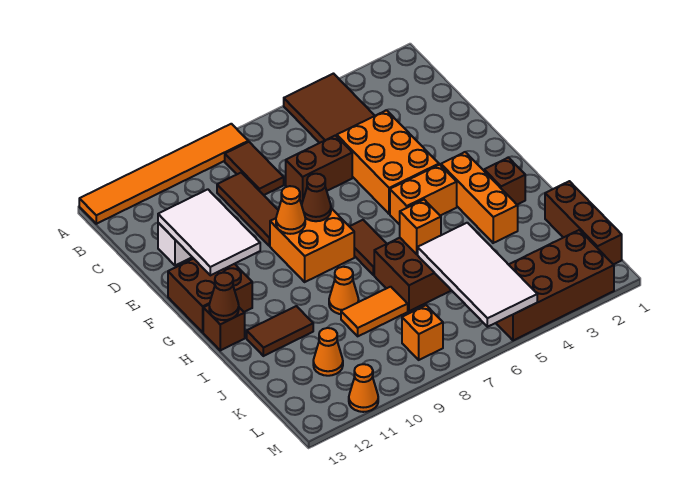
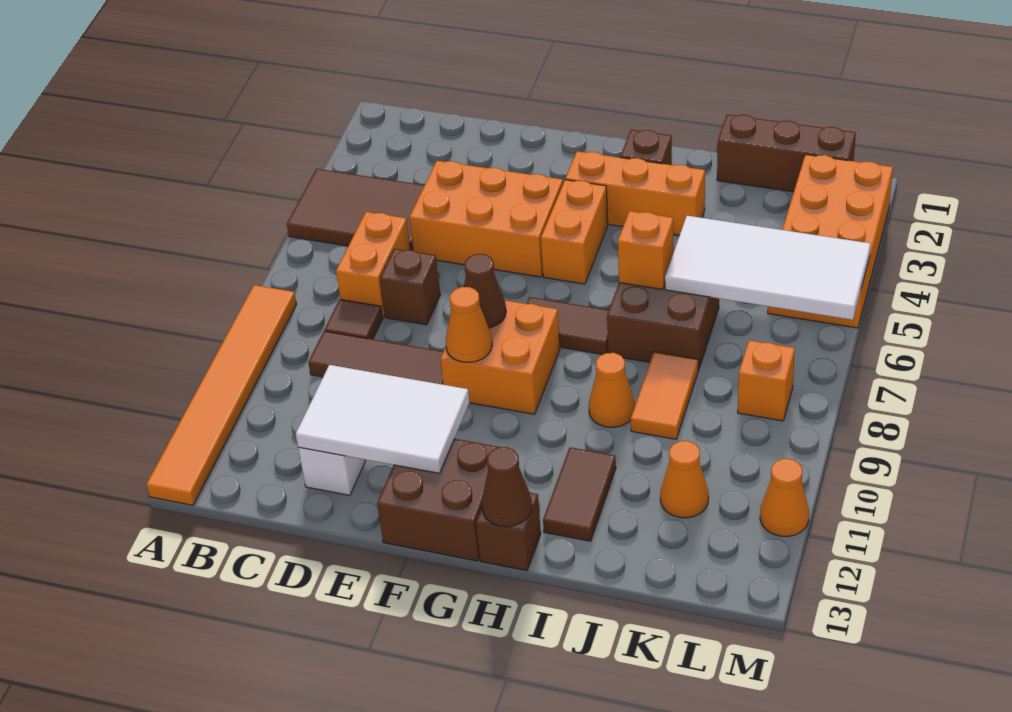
brown tile B8:C8 level 1 -> brown tile C8 level 1
none -> orange brick C6:C7 level 1
brown brick D6:D7 level 1 -> brown brick D7 level 1
brown brick L2:M5 level 1 -> orange brick L2:M5 level 1

